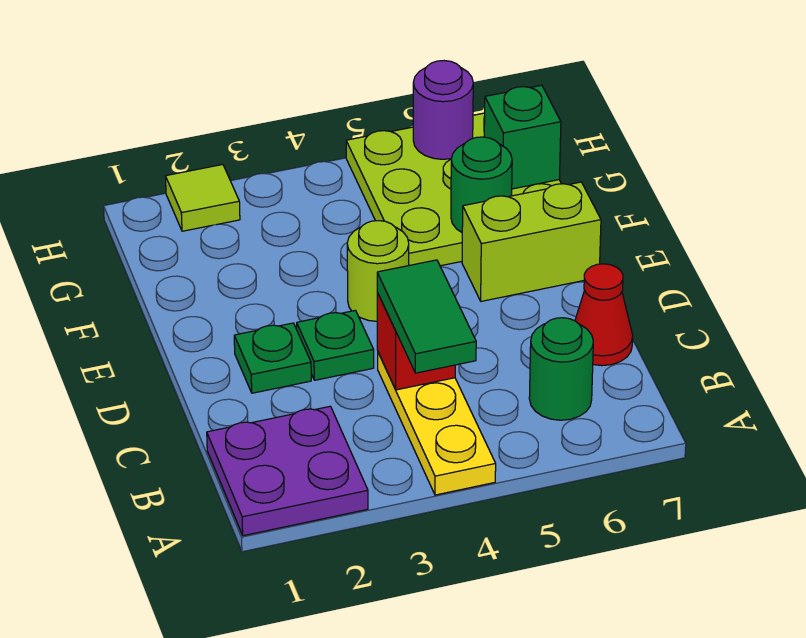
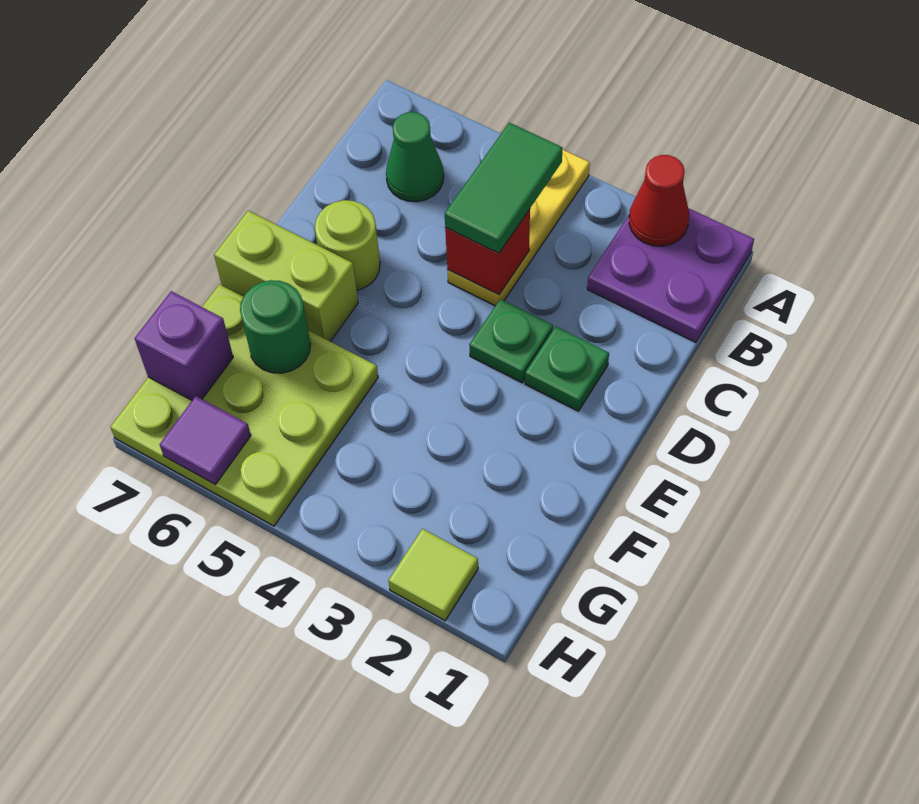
green round brick B6 level 1 -> green cone B6 level 1
red cone C7 level 1 -> red cone A2 level 2
lime round brick E4 level 1 -> lime round brick D6 level 1
green brick G7 level 2 -> purple brick G7 level 2
purple round brick H6 level 2 -> purple tile H6 level 2

